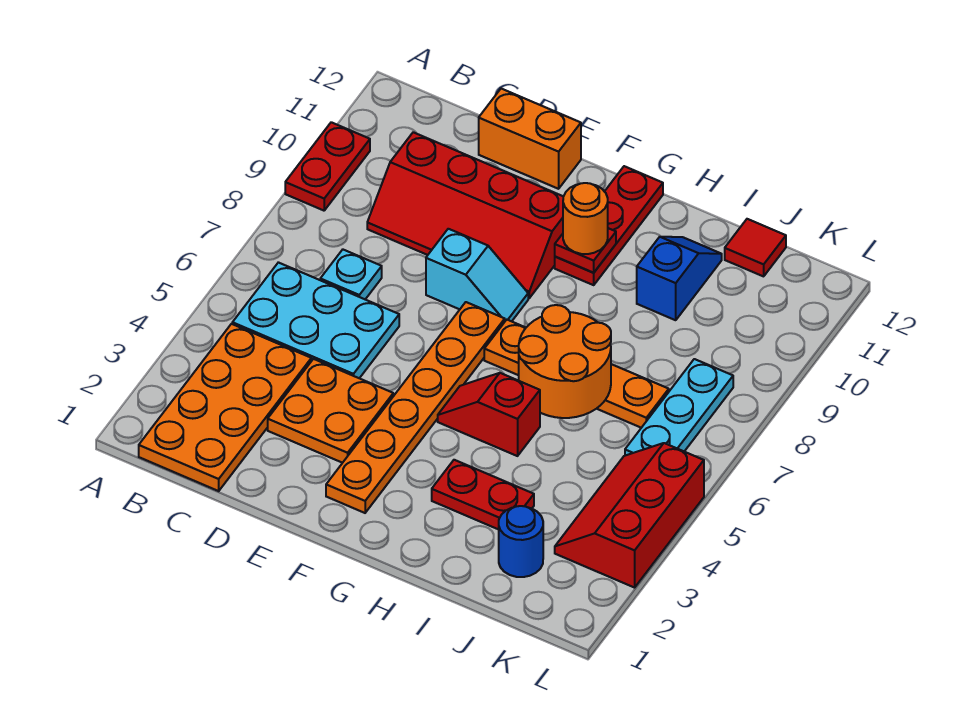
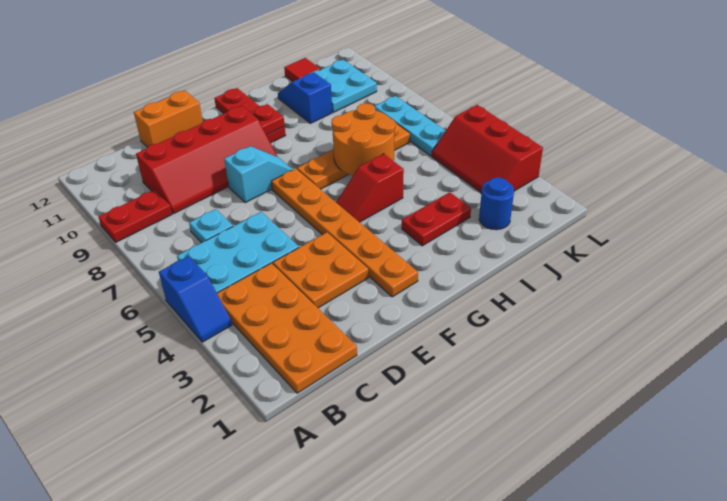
none -> blue slope A4:A5 level 1 top 5
red plate A9:A10 level 1 -> red plate A9:B9 level 1
orange round brick G10 level 3 -> none
none -> cyan plate J10:K11 level 1

